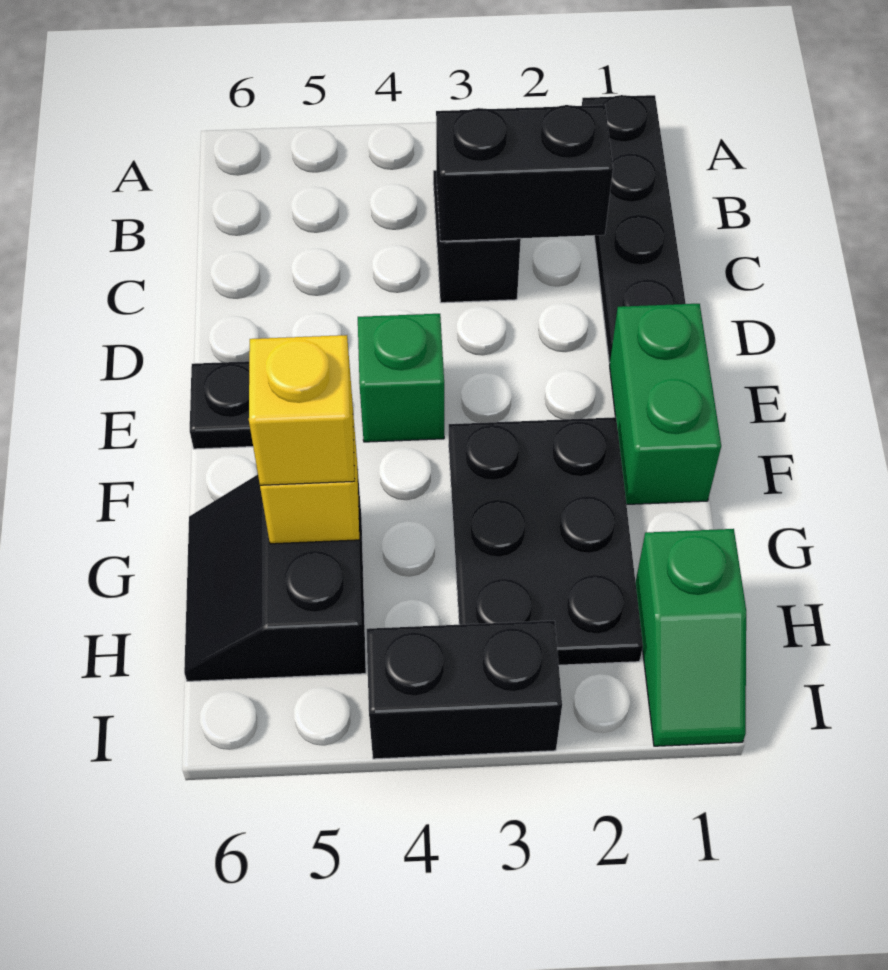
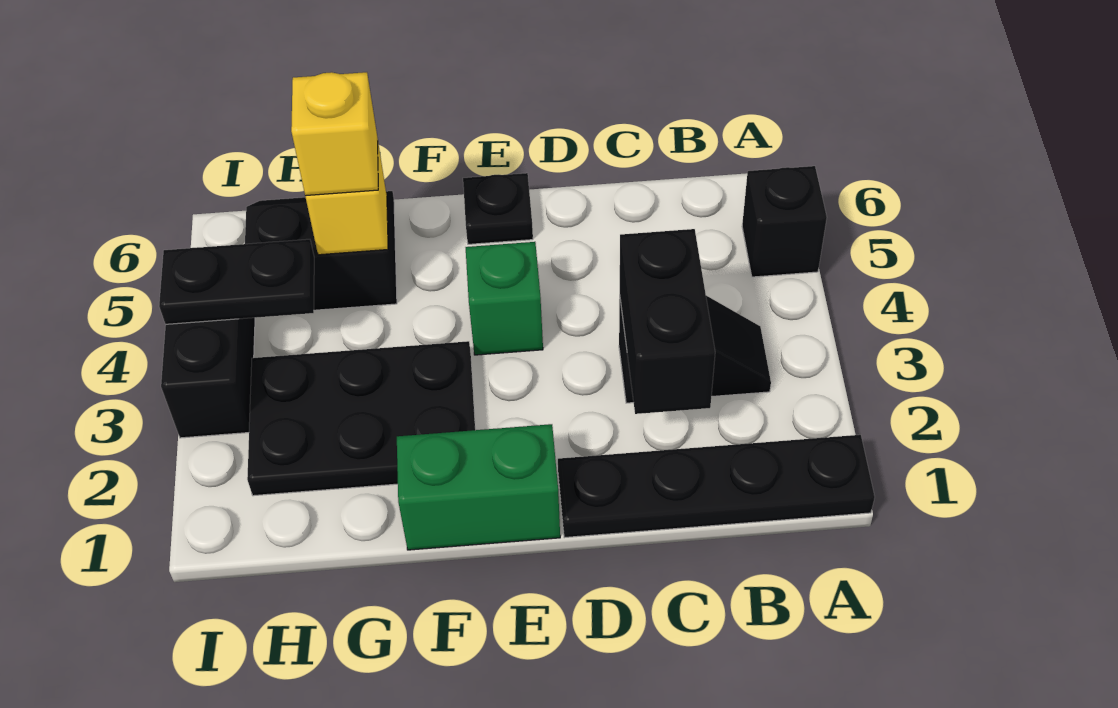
none -> black brick A5 level 1
green slope H1:I1 level 1 top H -> none
none -> black plate H4:I4 level 2

